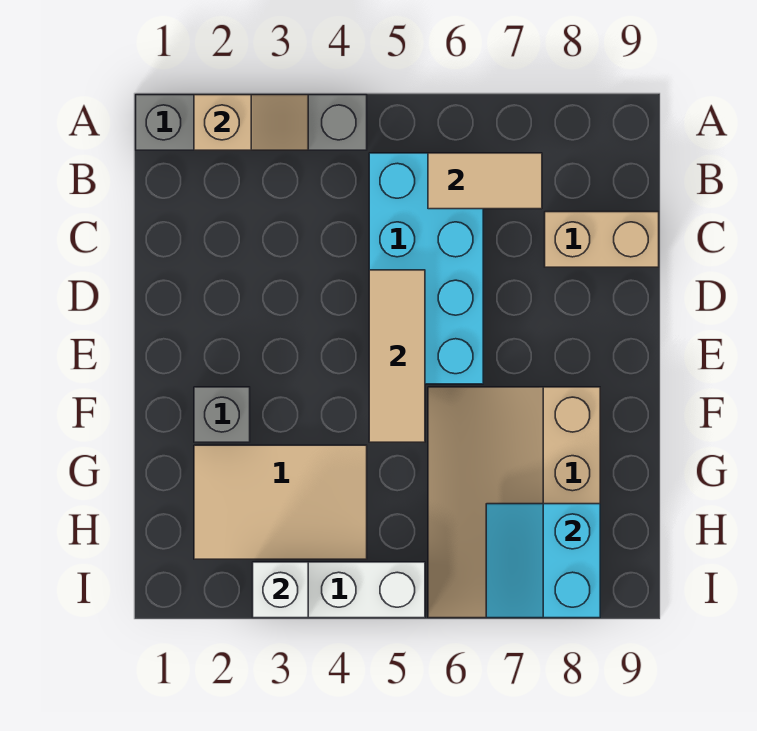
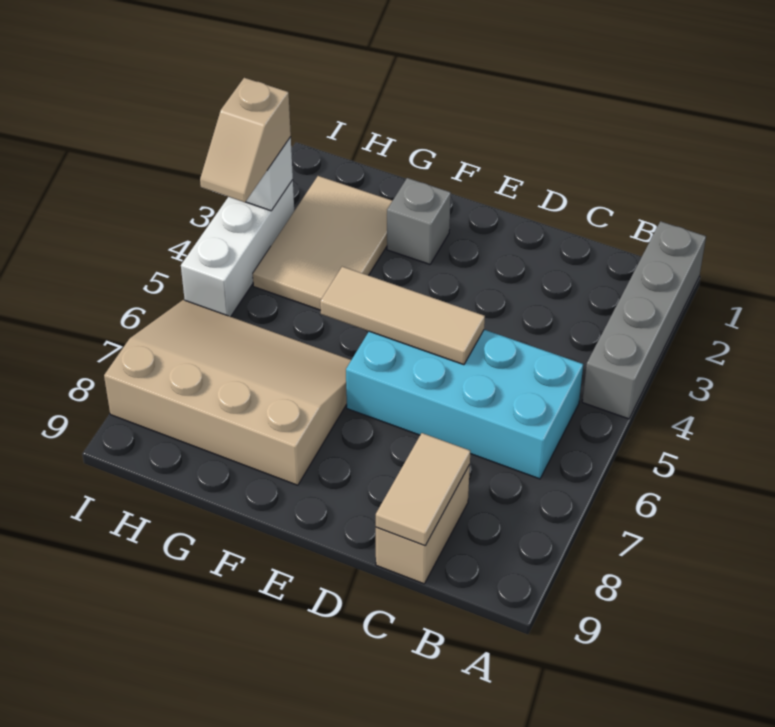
tan slope A2:A3 level 2 top 2 -> tan slope I3:I4 level 3 top 3
tan tile B6:B7 level 2 -> tan tile C8:C9 level 2
cyan slope H7:I8 level 2 top 8 -> none

